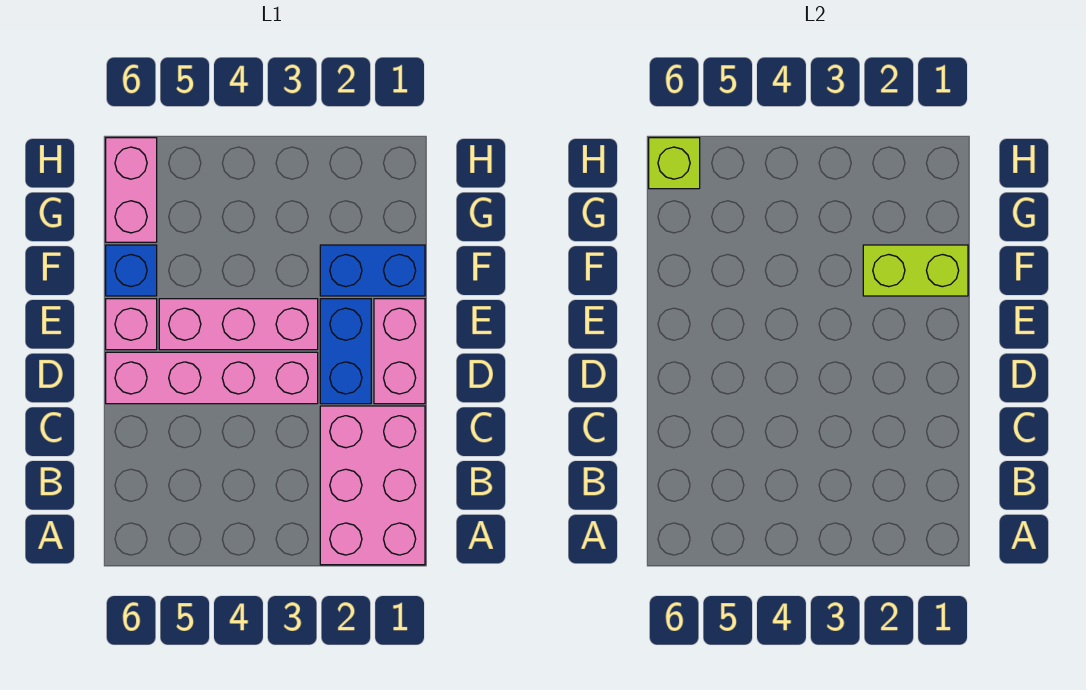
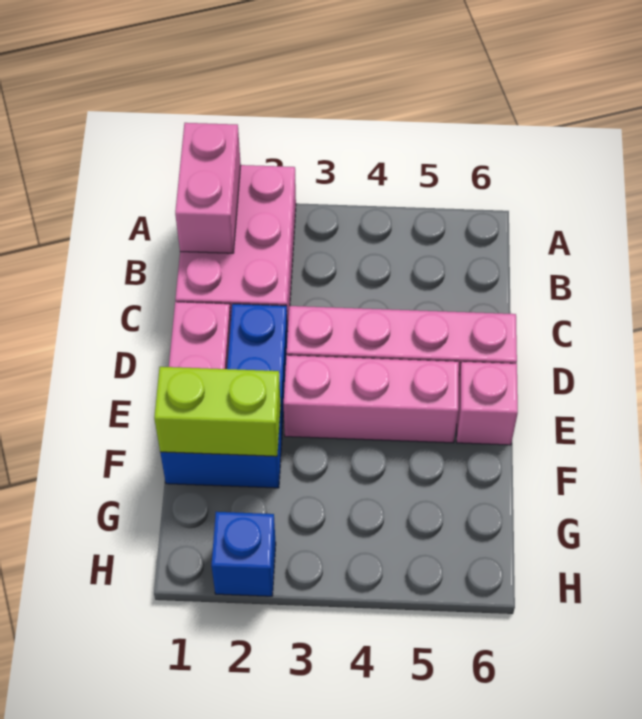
blue brick F6 level 1 -> blue brick H2 level 1
pink brick G6:H6 level 1 -> pink brick A1:B1 level 2
lime brick H6 level 2 -> none

